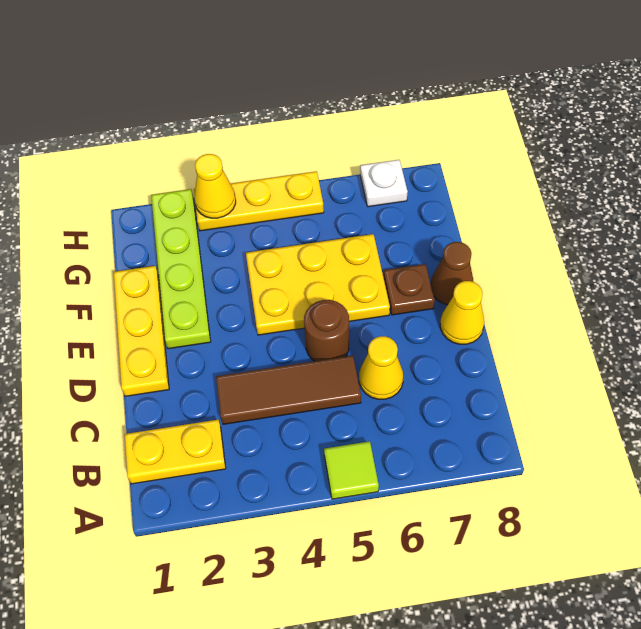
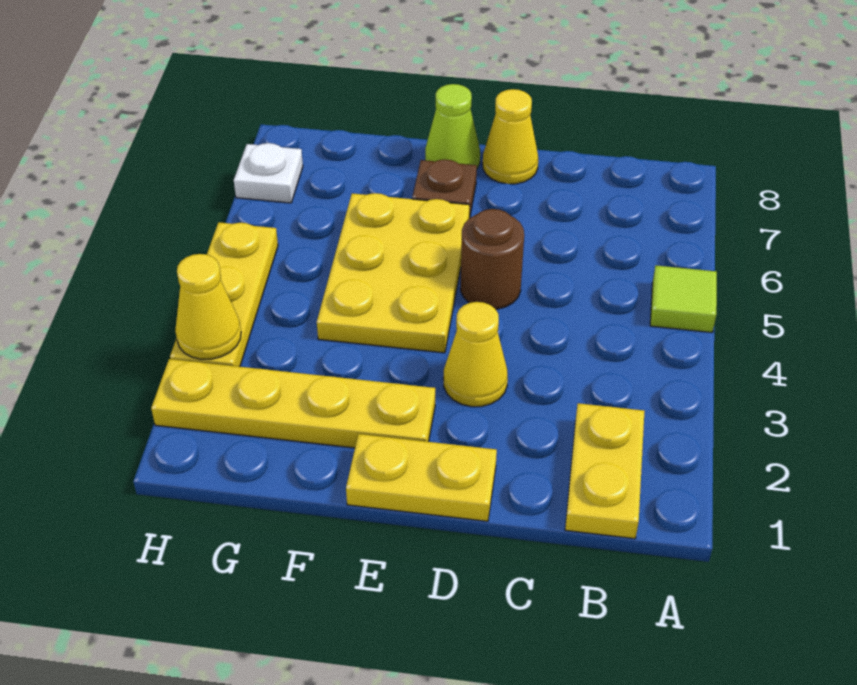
brown tile C3:C5 level 1 -> none
yellow cone C6 level 1 -> yellow cone D3 level 1
yellow plate D1:F1 level 1 -> yellow plate D1:E1 level 1
lime plate E2:H2 level 1 -> yellow plate E2:H2 level 1
brown cone E8 level 1 -> lime cone E8 level 1

